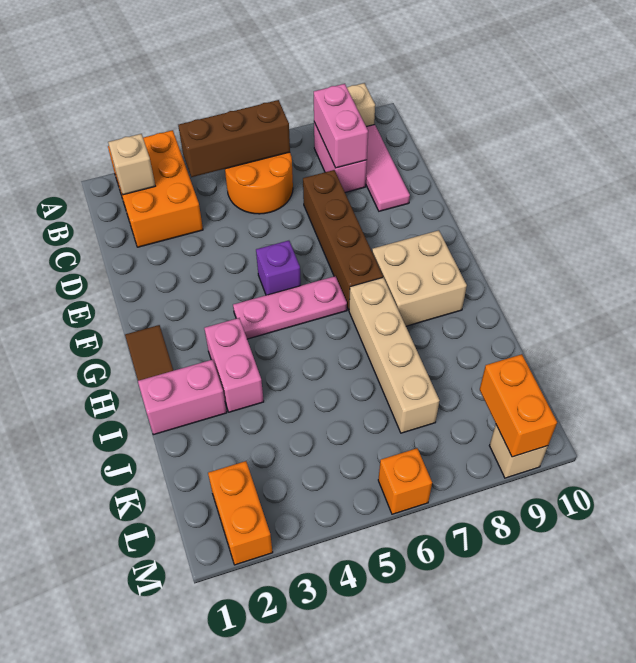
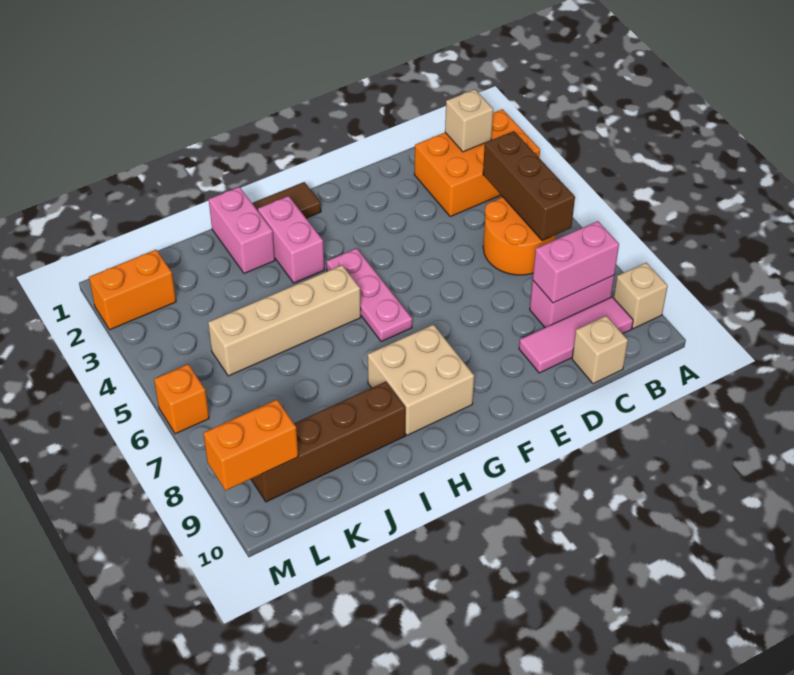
brown brick D7:G7 level 1 -> brown brick I9:L9 level 1
purple brick F5 level 1 -> none
pink brick H3:I3 level 1 -> pink brick H2:H3 level 1
tan brick H7:K7 level 1 -> tan brick H5:K5 level 1
tan brick M9 level 1 -> tan brick C10 level 1

